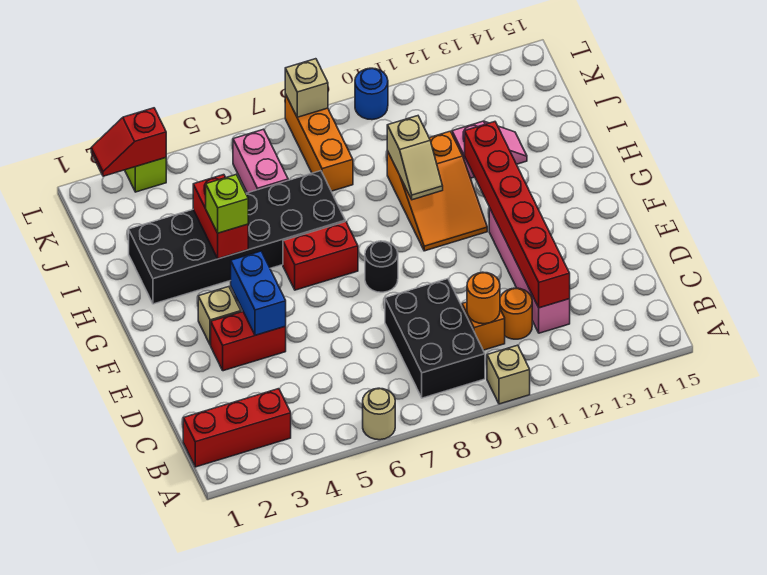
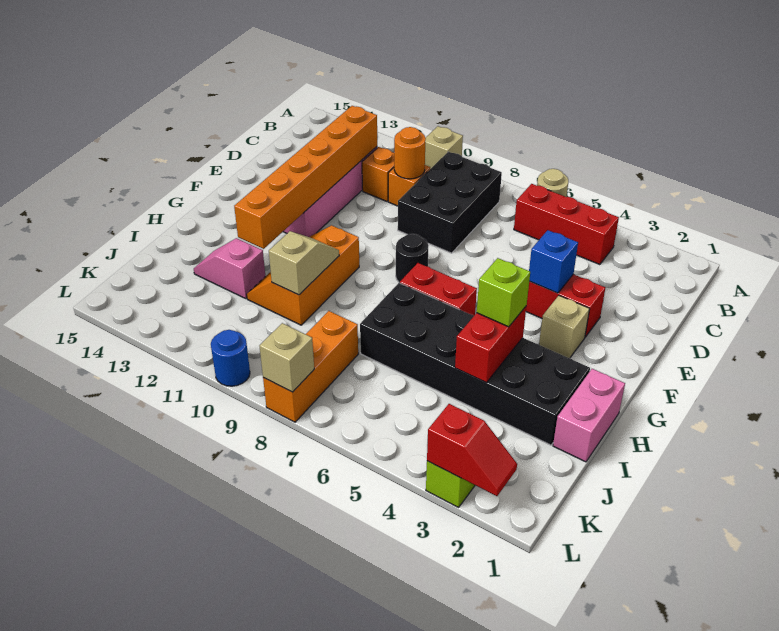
red brick B1:B3 level 1 -> red brick B4:B6 level 1
orange round brick C11 level 1 -> orange brick C11 level 1
red brick C12:H12 level 2 -> orange brick C12:H12 level 2
blue brick E4:F4 level 2 -> blue brick E4 level 2
orange slope G10:I11 level 1 top I -> orange slope G10:I11 level 1 top 10
pink brick J6:K6 level 1 -> pink brick H1:I1 level 1

